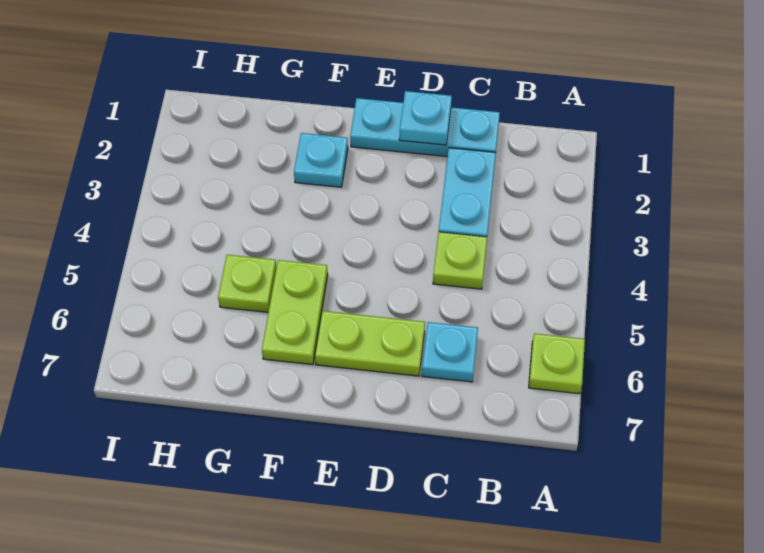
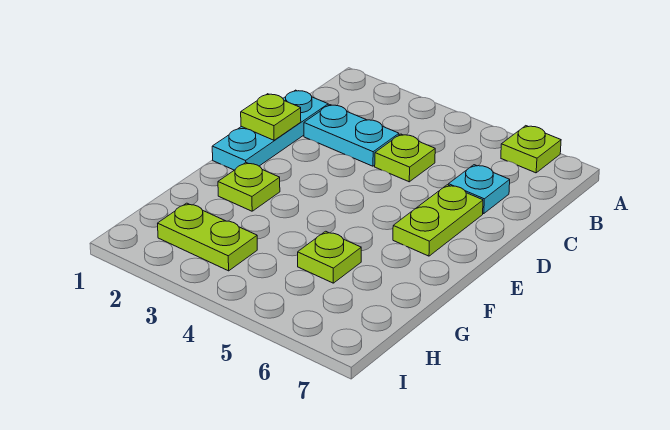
cyan plate D1 level 2 -> lime plate D1 level 2
cyan plate F2 level 1 -> lime plate F2 level 1
lime plate F5:F6 level 1 -> lime plate H2:H3 level 1

